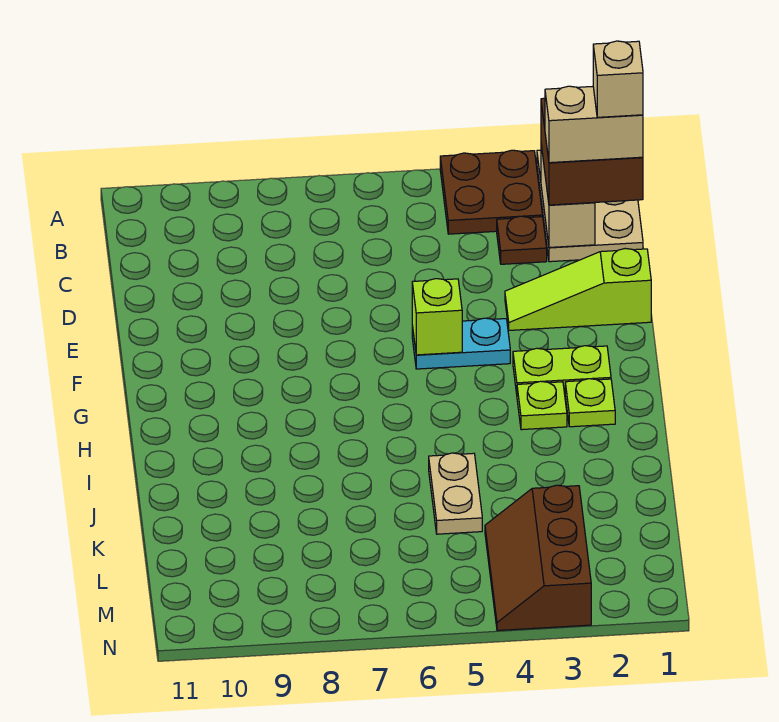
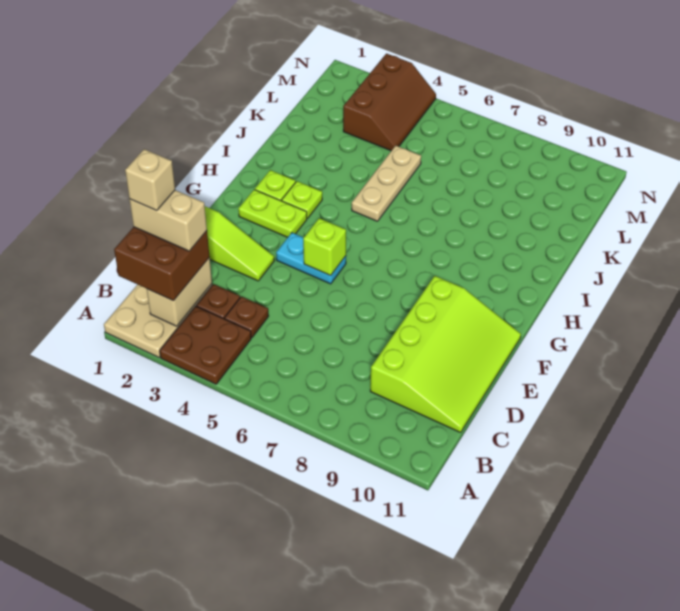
none -> brown plate C4 level 1
none -> lime slope C9:F11 level 1 top 9
tan plate J5:K5 level 1 -> tan plate I5:K5 level 1

